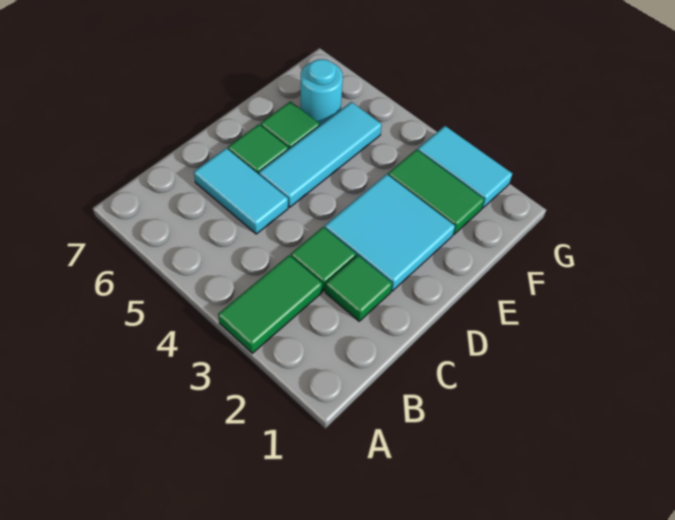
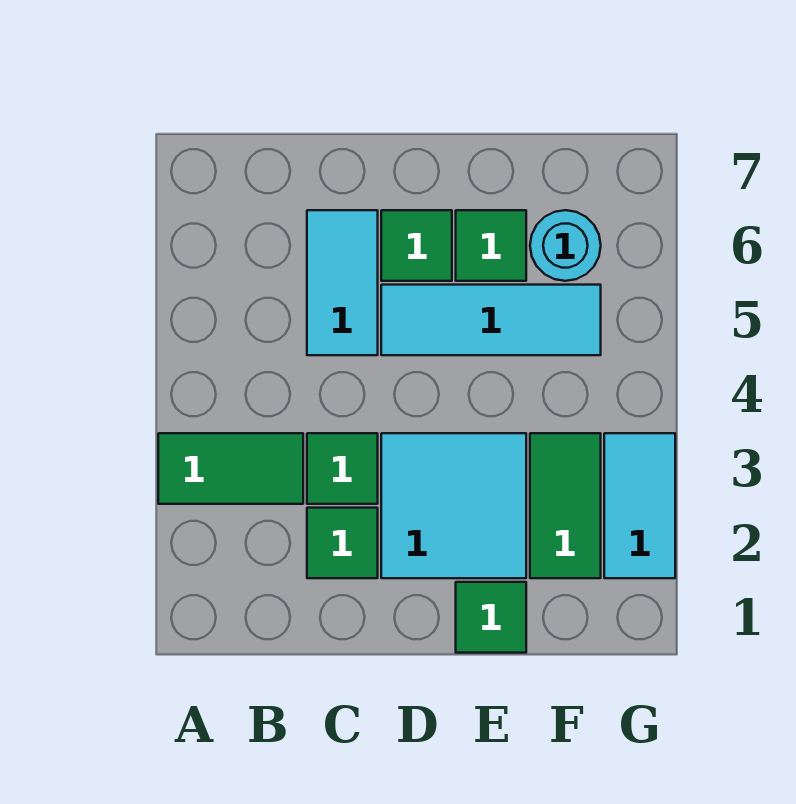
none -> green tile E1 level 1

